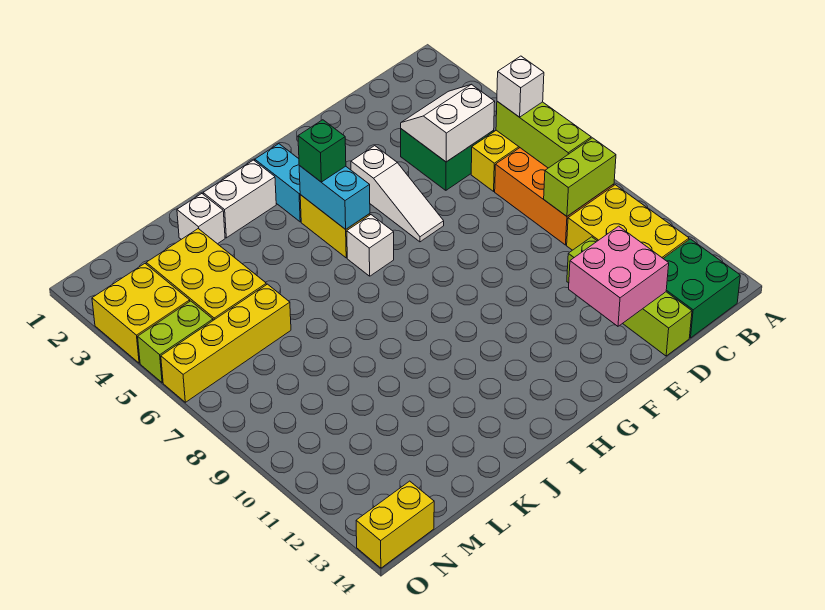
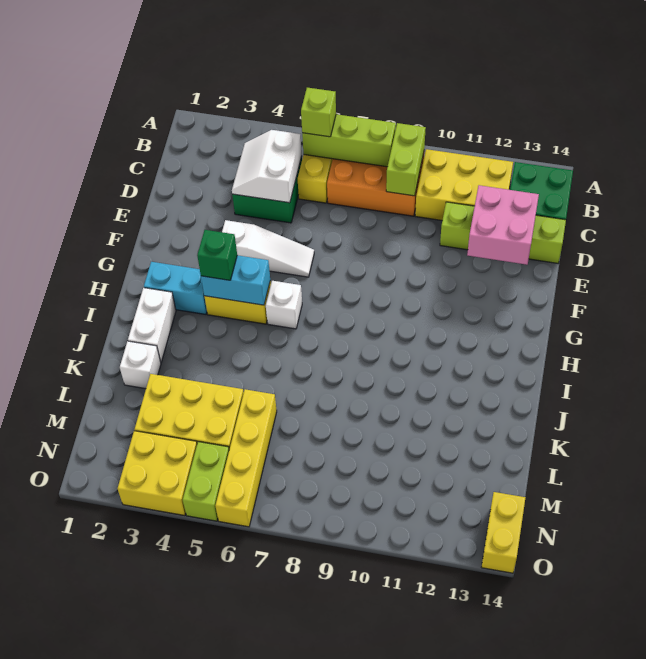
white brick B6 level 3 -> lime brick B6 level 3

